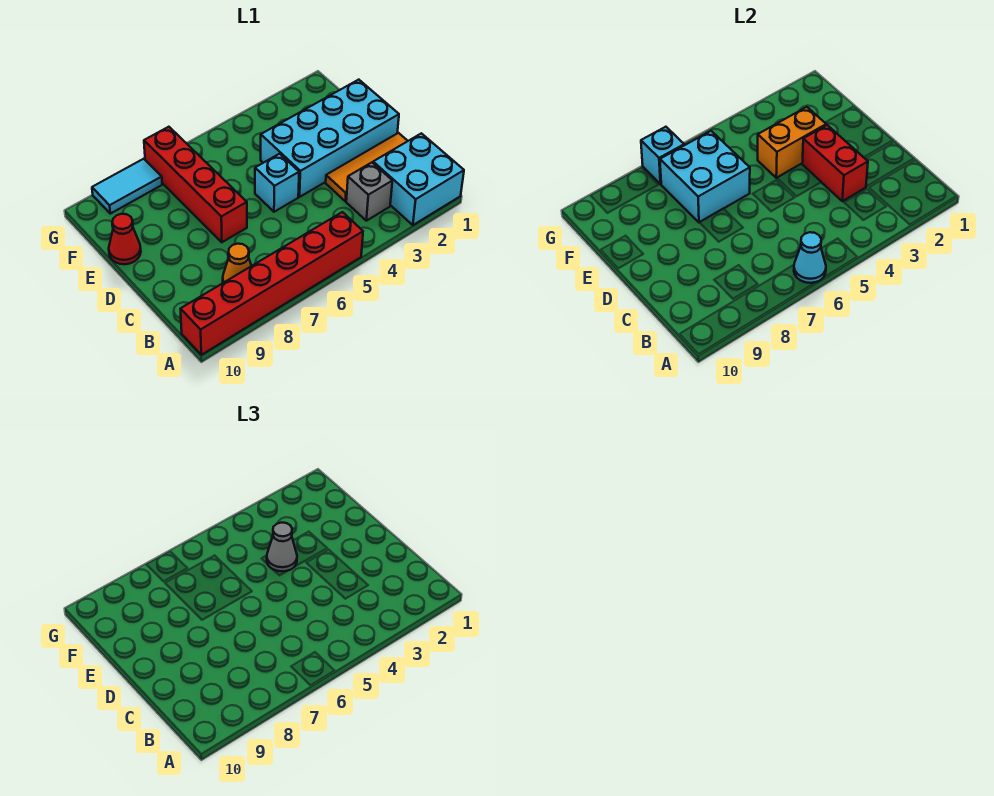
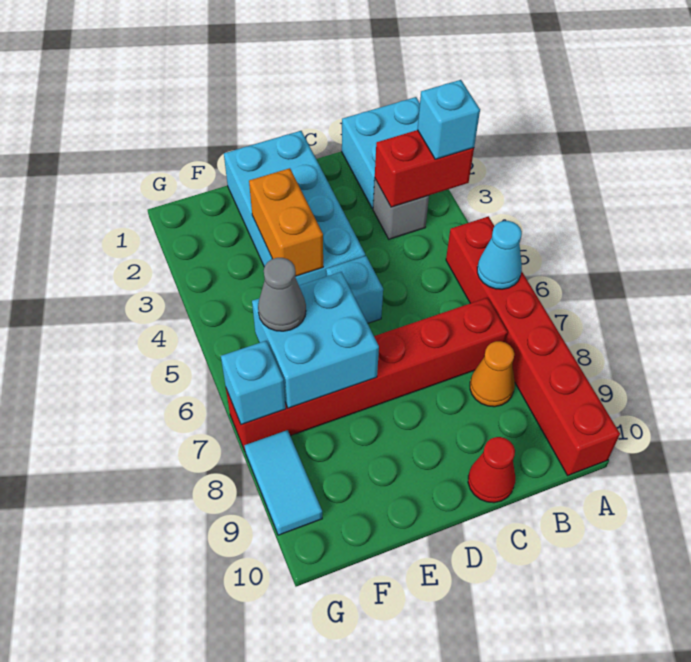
none -> cyan brick A3 level 3
orange tile C1:C3 level 1 -> none
red brick C3:D3 level 2 -> red brick A3:B3 level 2
red brick D7:G7 level 1 -> red brick B7:G7 level 1
grey cone E4 level 3 -> grey cone F6 level 3
red cone E10 level 1 -> red cone C10 level 1

